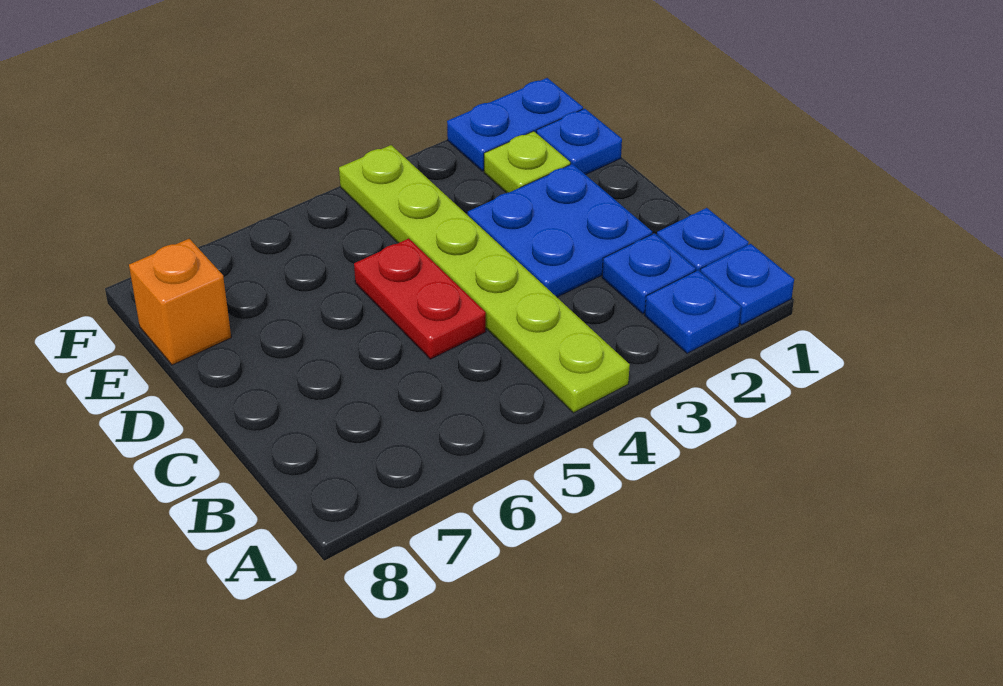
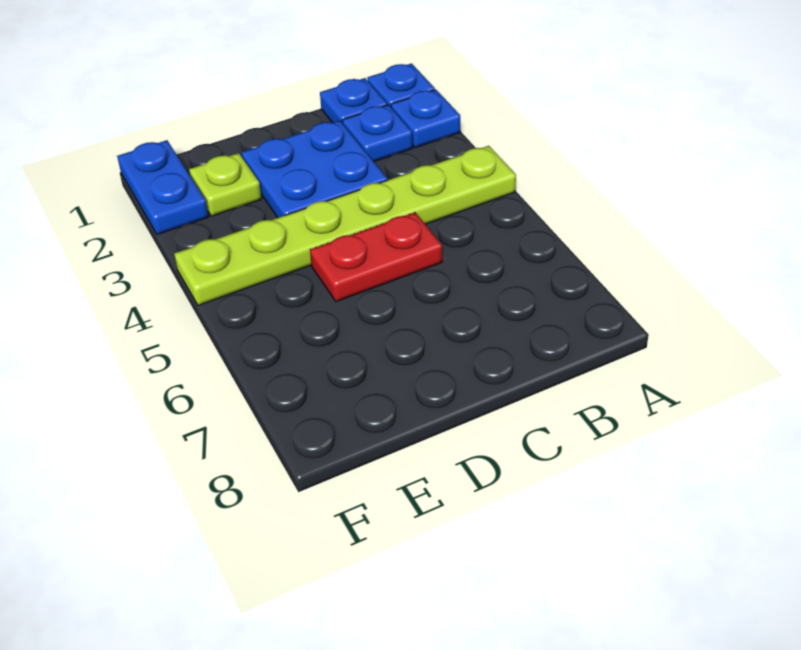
blue plate E1 level 1 -> none
orange brick E8 level 1 -> none

